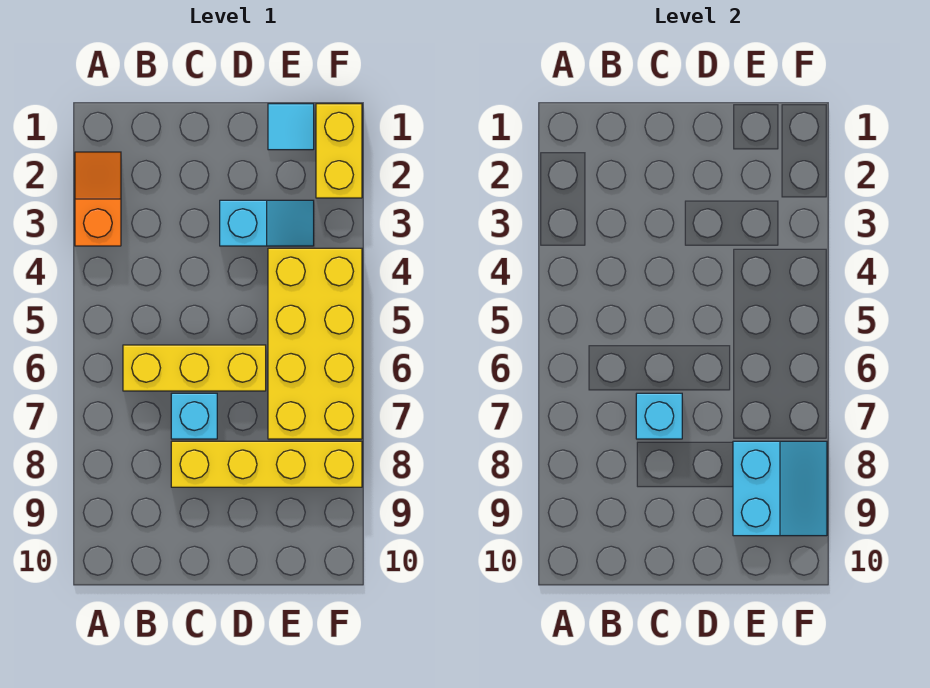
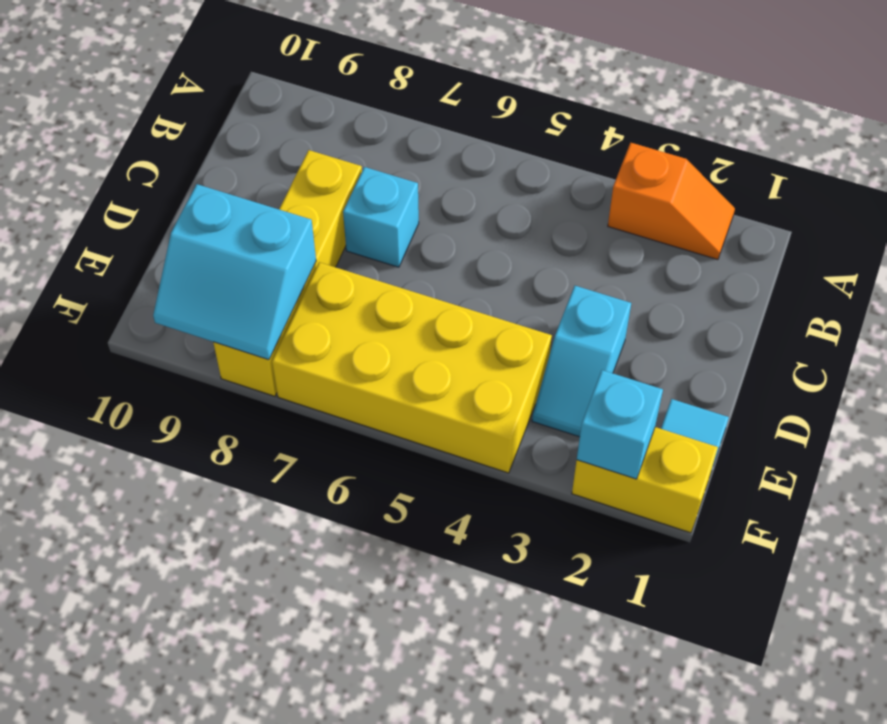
yellow brick B6:D6 level 1 -> none
cyan brick C7 level 2 -> cyan brick F2 level 2

